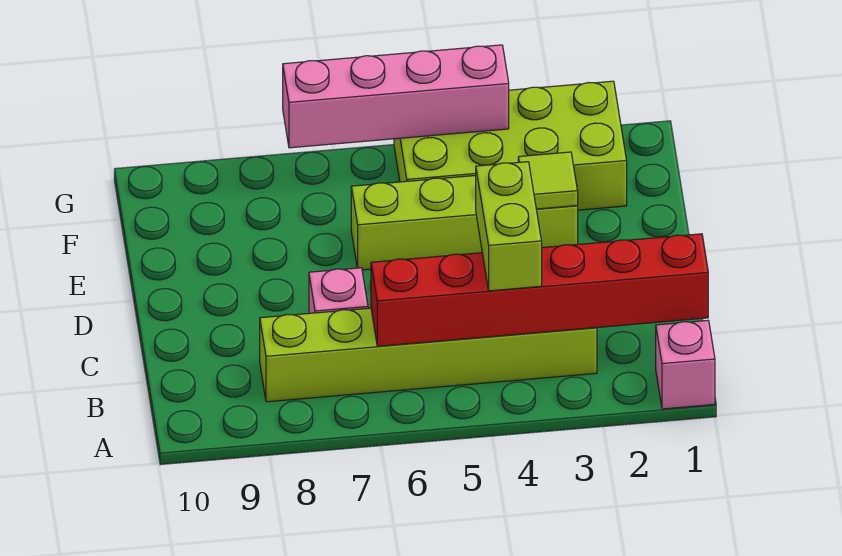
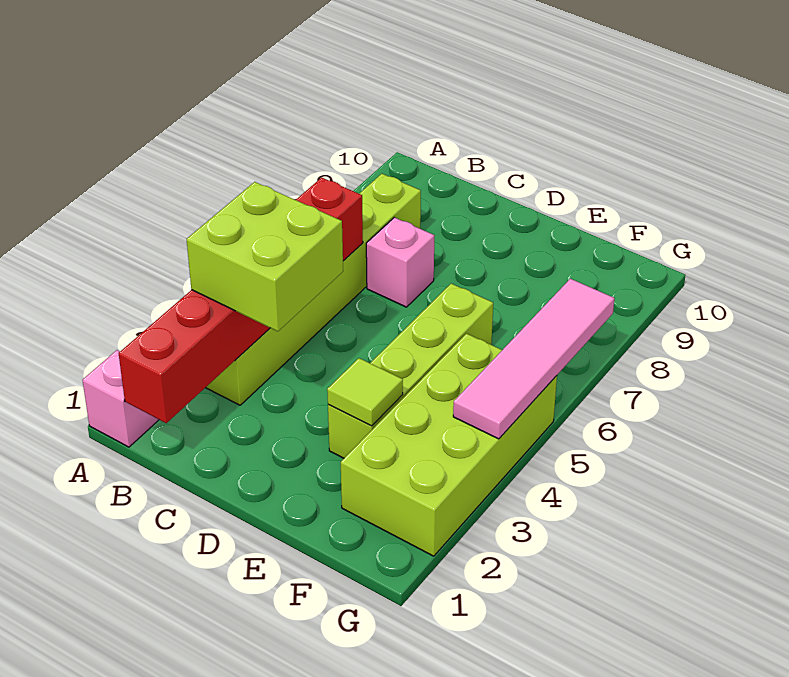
lime brick B4:C4 level 3 -> lime brick B3:C4 level 3
pink brick G4:G7 level 2 -> pink tile G4:G7 level 2

